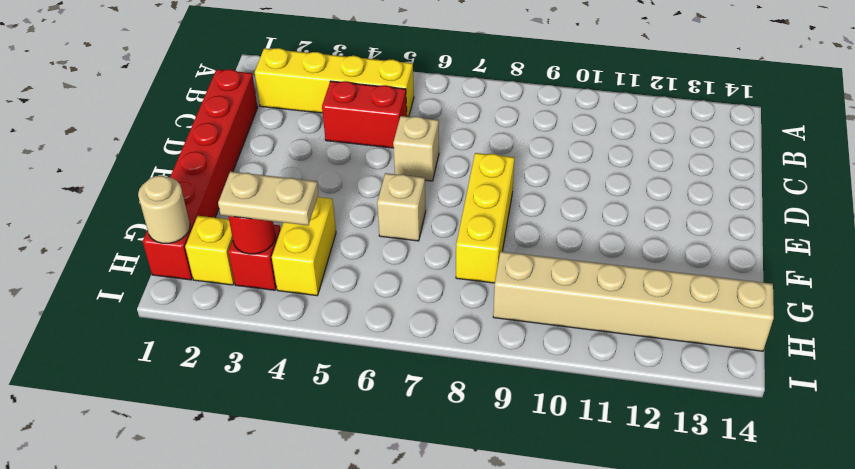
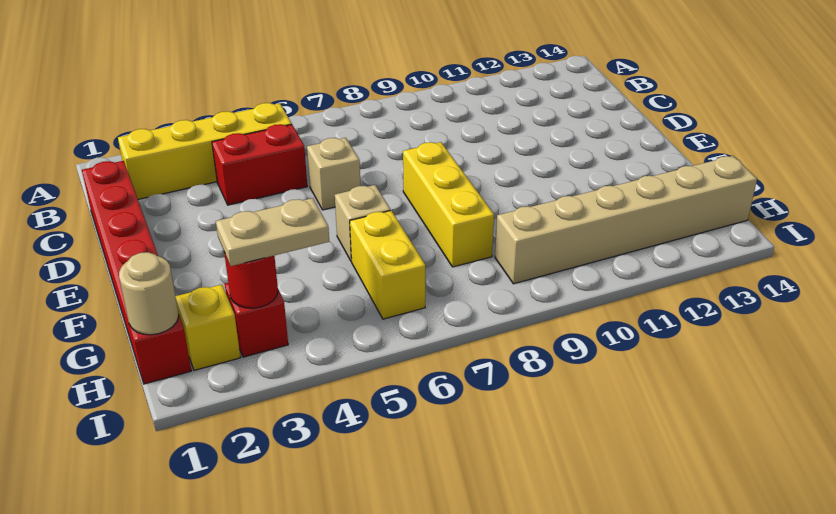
yellow brick G4:H4 level 1 -> yellow brick G6:H6 level 1

